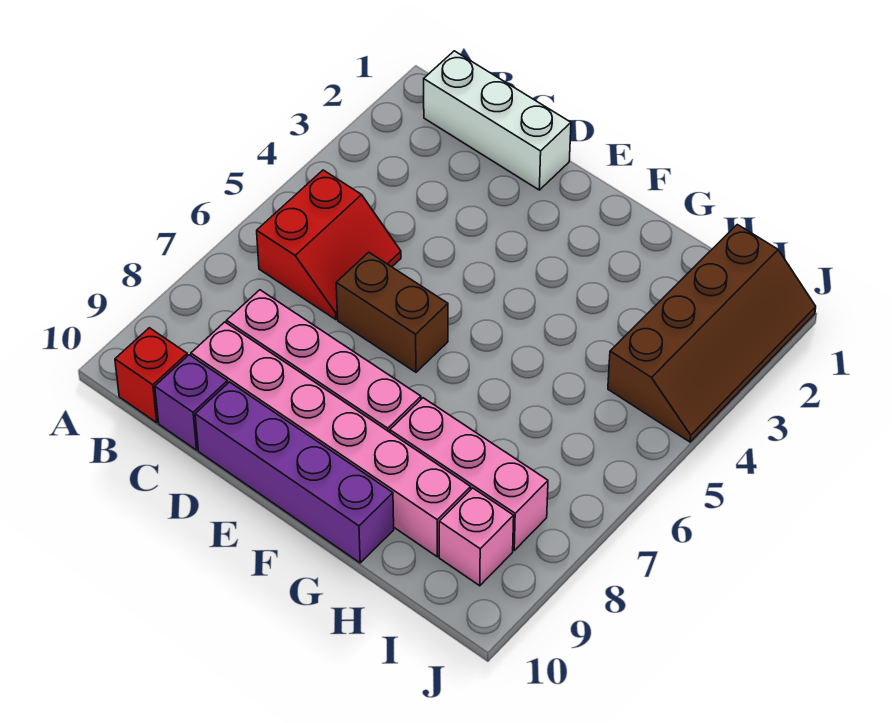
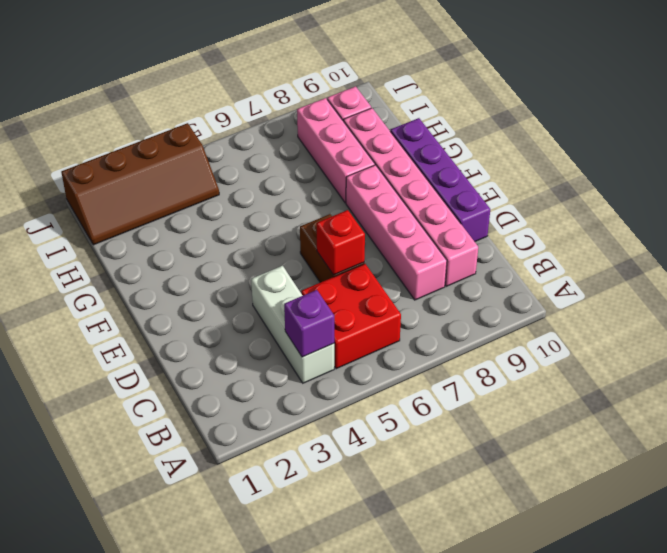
white brick B1:D1 level 1 -> white brick B4:D4 level 1
red slope B5:C6 level 1 top B -> red brick B5:C6 level 1
red brick B10 level 1 -> red brick D6 level 2
purple brick C10 level 1 -> purple brick B4 level 2
brown slope I1:J4 level 1 top I -> brown slope I1:J4 level 1 top J

